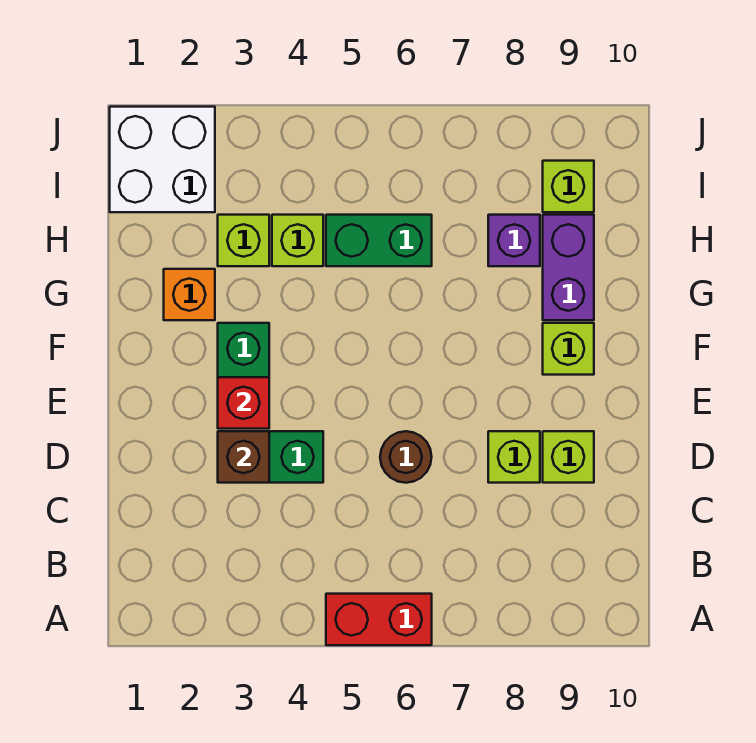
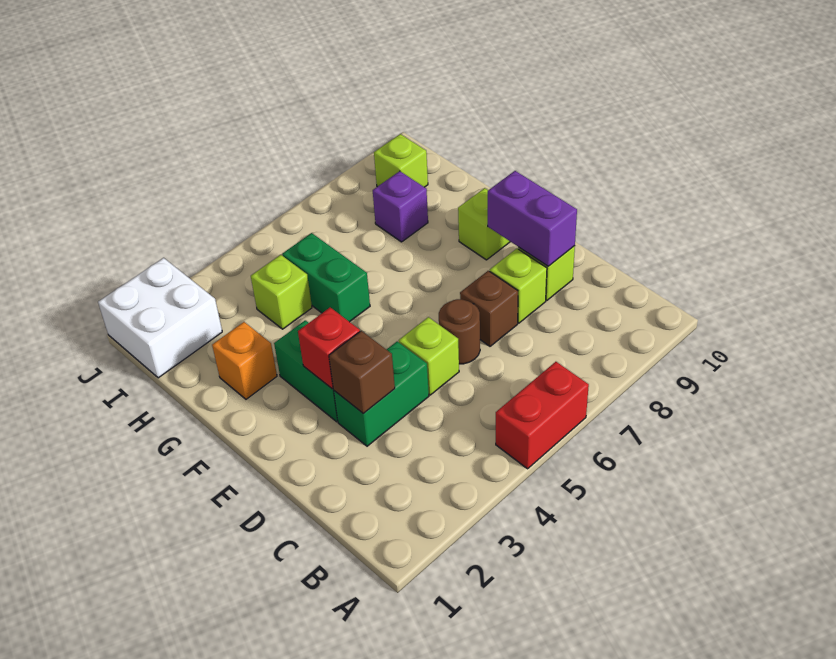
none -> brown brick D7 level 1
purple brick G9:H9 level 1 -> purple brick D9:E9 level 2
lime brick H3 level 1 -> lime brick D5 level 1
green brick H5:H6 level 1 -> green brick G5:H5 level 1

